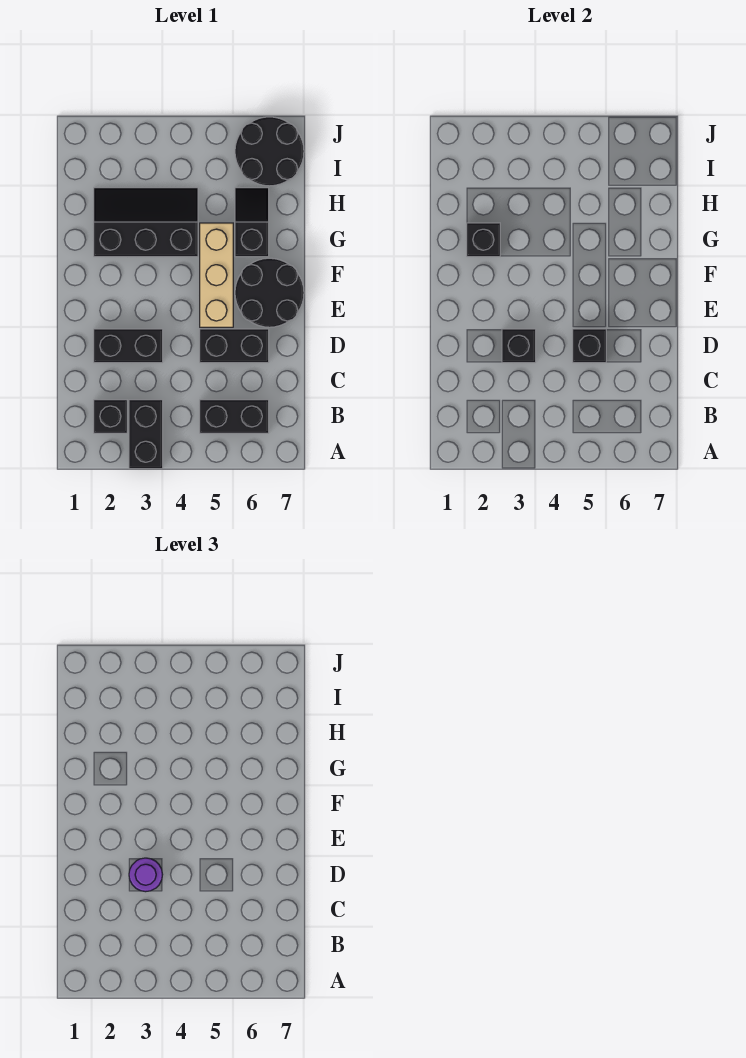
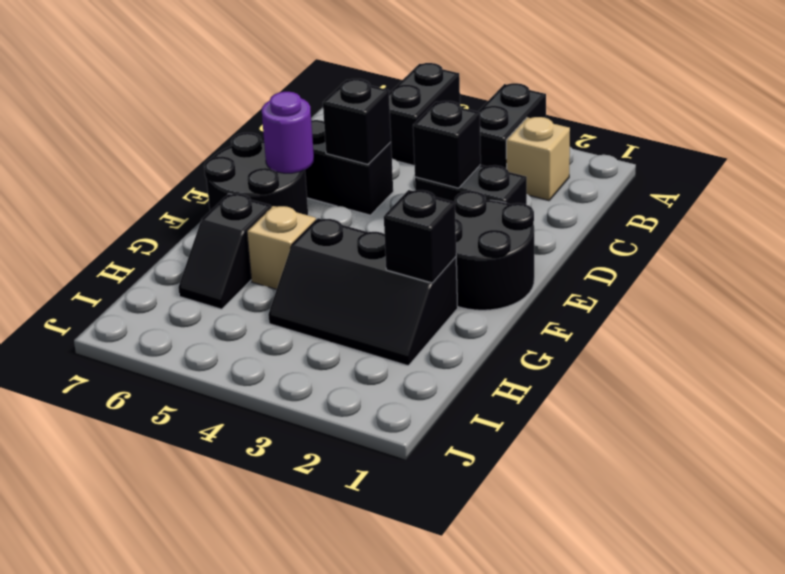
black brick B2 level 1 -> tan brick B2 level 1
black brick B5:B6 level 1 -> black brick A5:B5 level 1
purple round brick D3 level 3 -> purple round brick E6 level 2
tan brick E5:G5 level 1 -> tan brick G5 level 1
black round brick I6:J7 level 1 -> black round brick E1:F2 level 1

